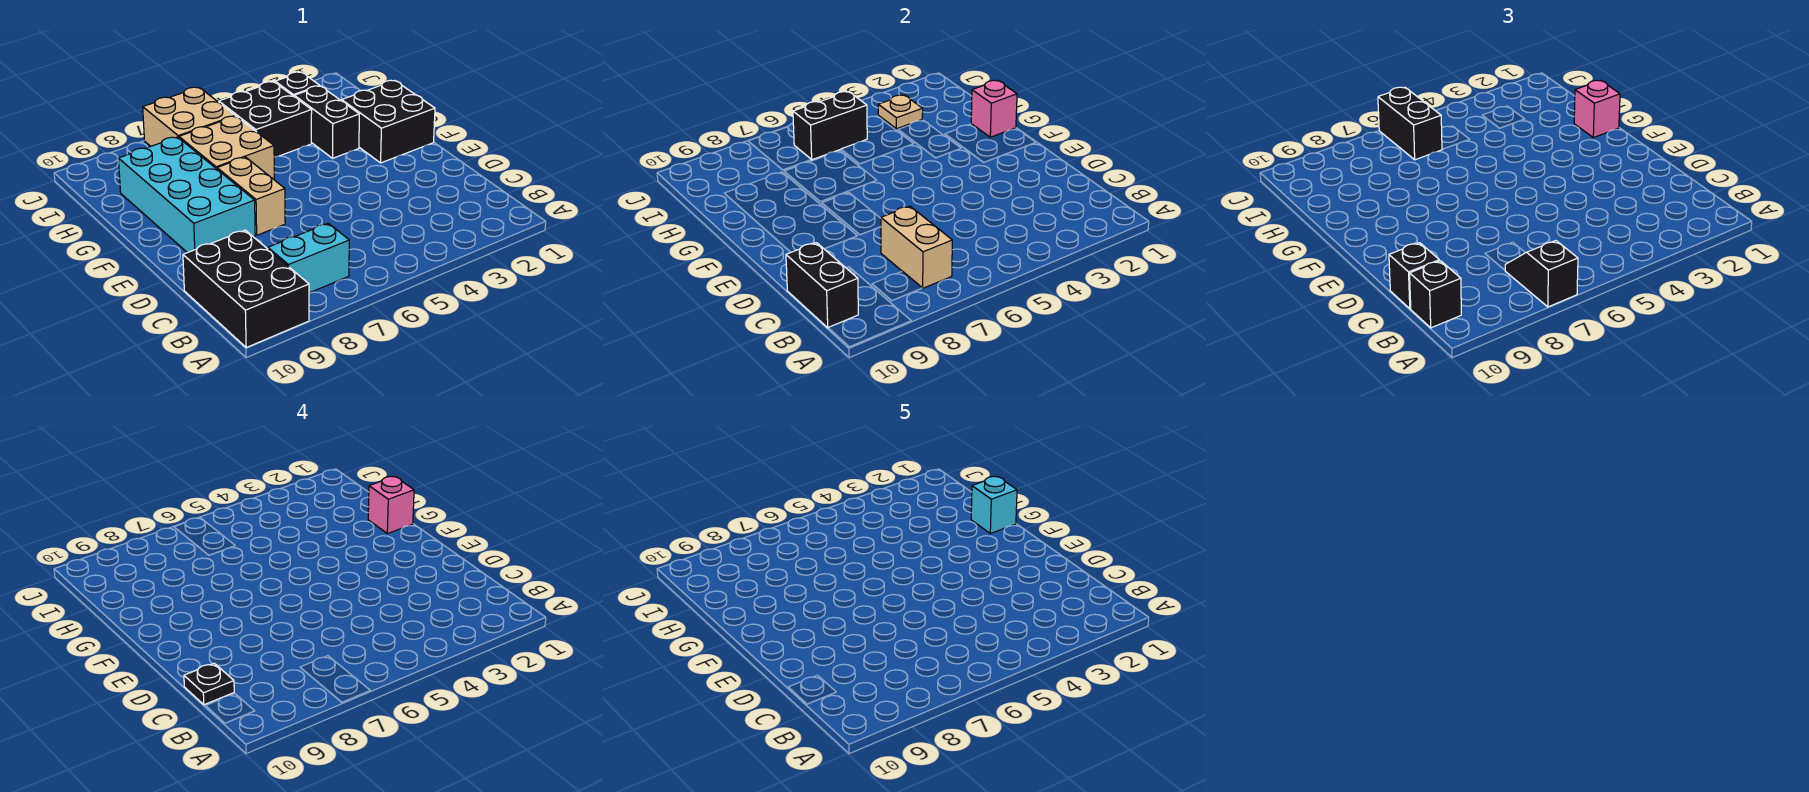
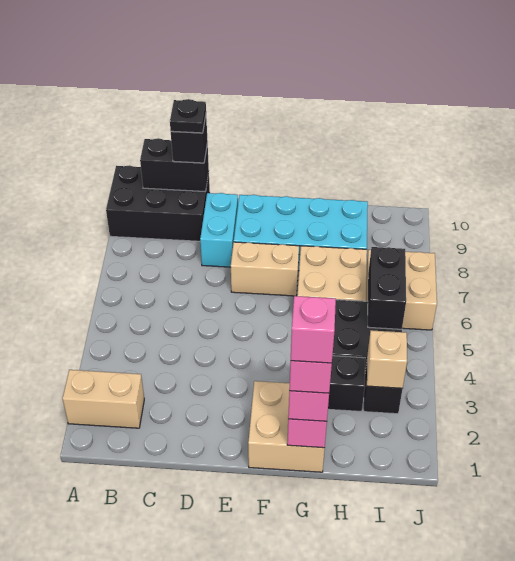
black slope A7:B7 level 3 top A -> none
cyan brick B7:B8 level 1 -> cyan brick D8:D9 level 1
tan brick B7:C7 level 2 -> tan brick A2:B2 level 1
black brick B10 level 3 -> none
black brick F1:G2 level 1 -> tan brick F1:G2 level 1
cyan brick G1 level 5 -> pink brick G1 level 5
tan plate I3 level 2 -> tan brick I3 level 2
black brick I6:J6 level 3 -> none

